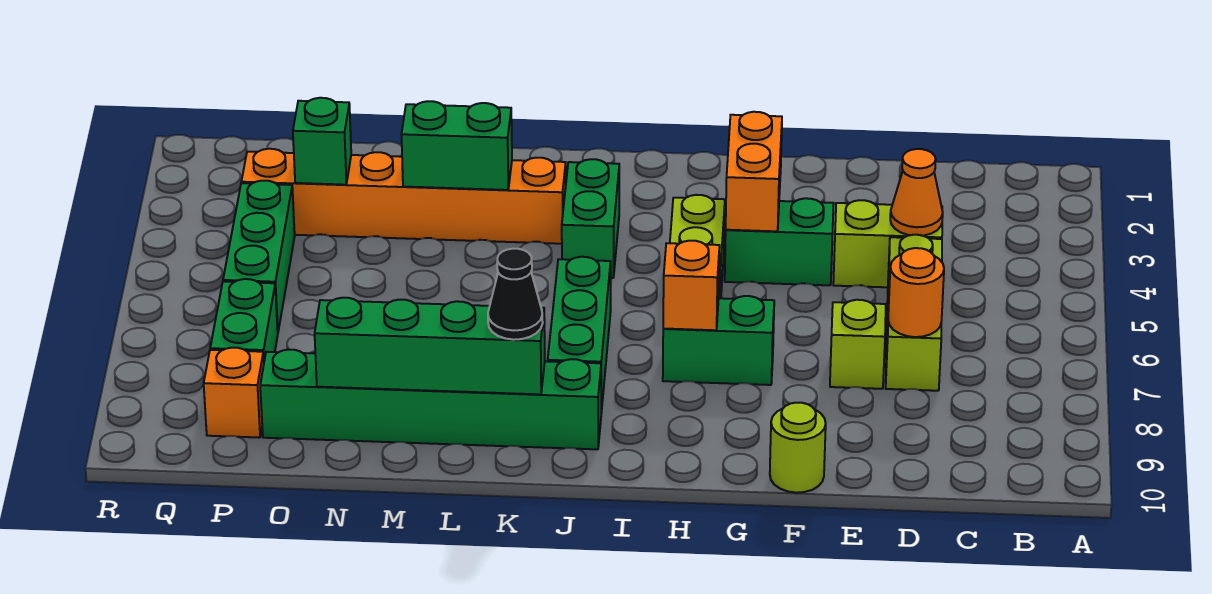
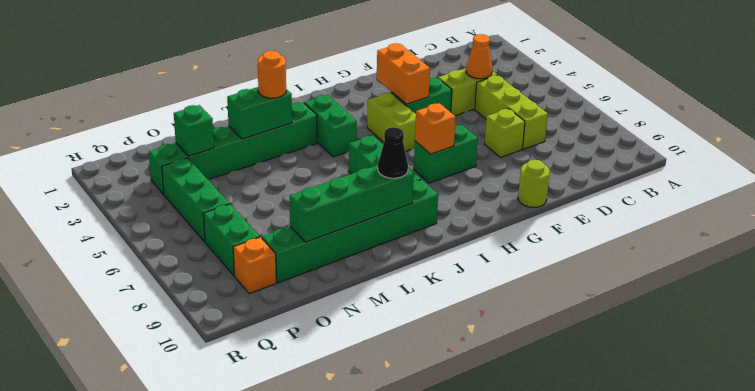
orange round brick D7 level 2 -> orange round brick L3 level 3
orange brick K3:P3 level 1 -> green brick K3:P3 level 1

